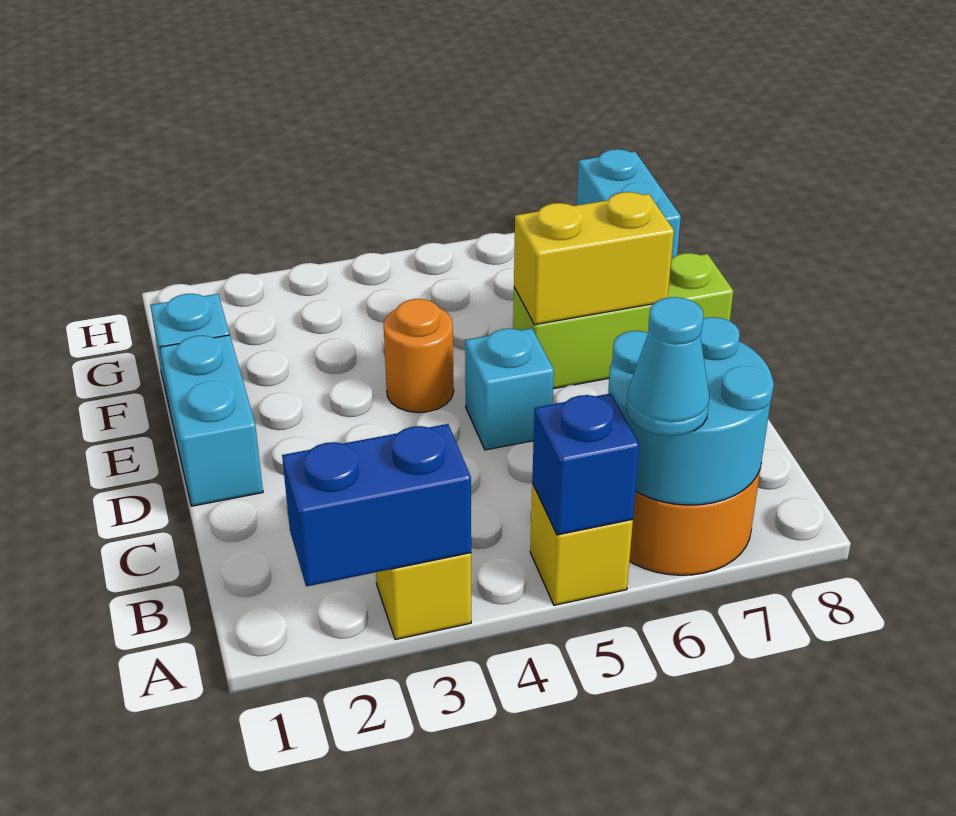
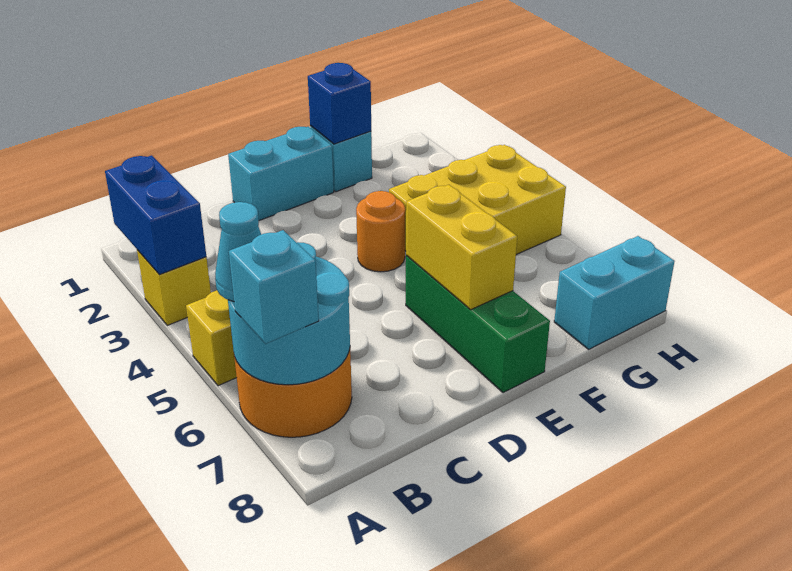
blue brick A5 level 2 -> blue brick F1 level 2
cyan brick D5 level 1 -> cyan brick A7 level 3
lime brick E6:E8 level 1 -> green brick E6:E8 level 1
none -> yellow brick F4:H5 level 1

